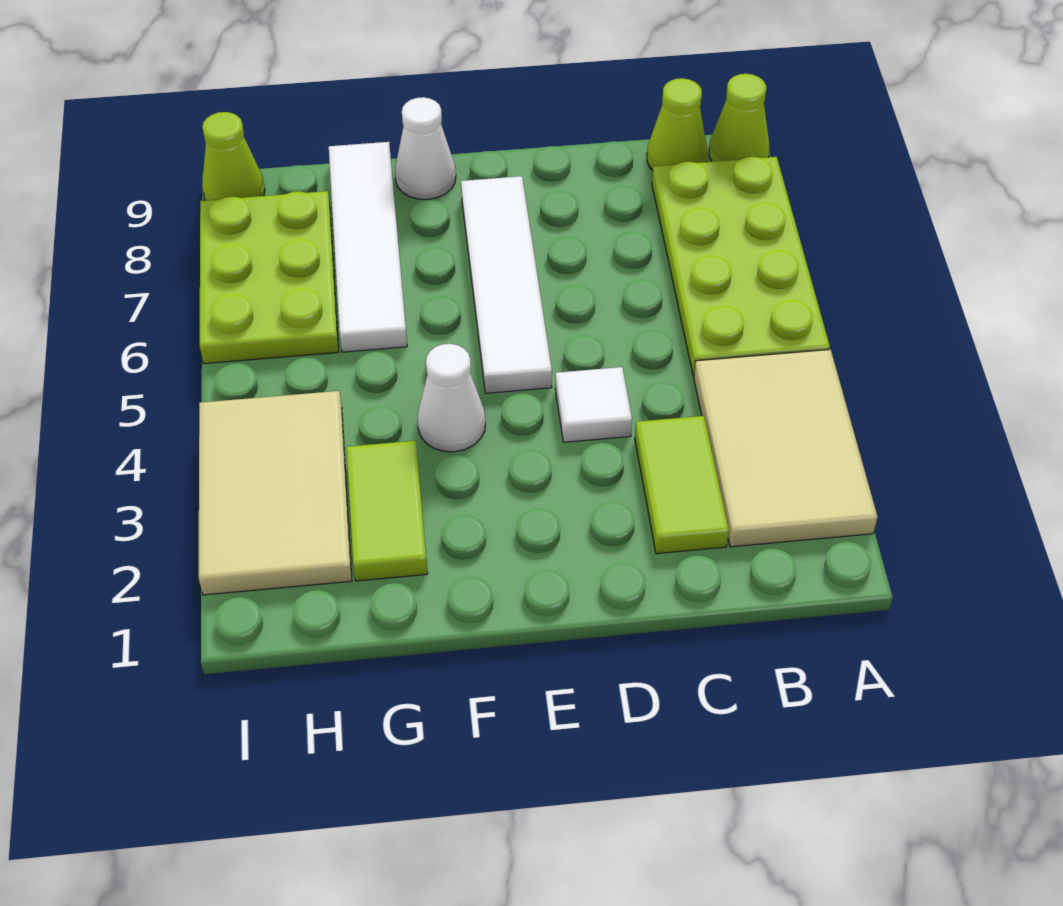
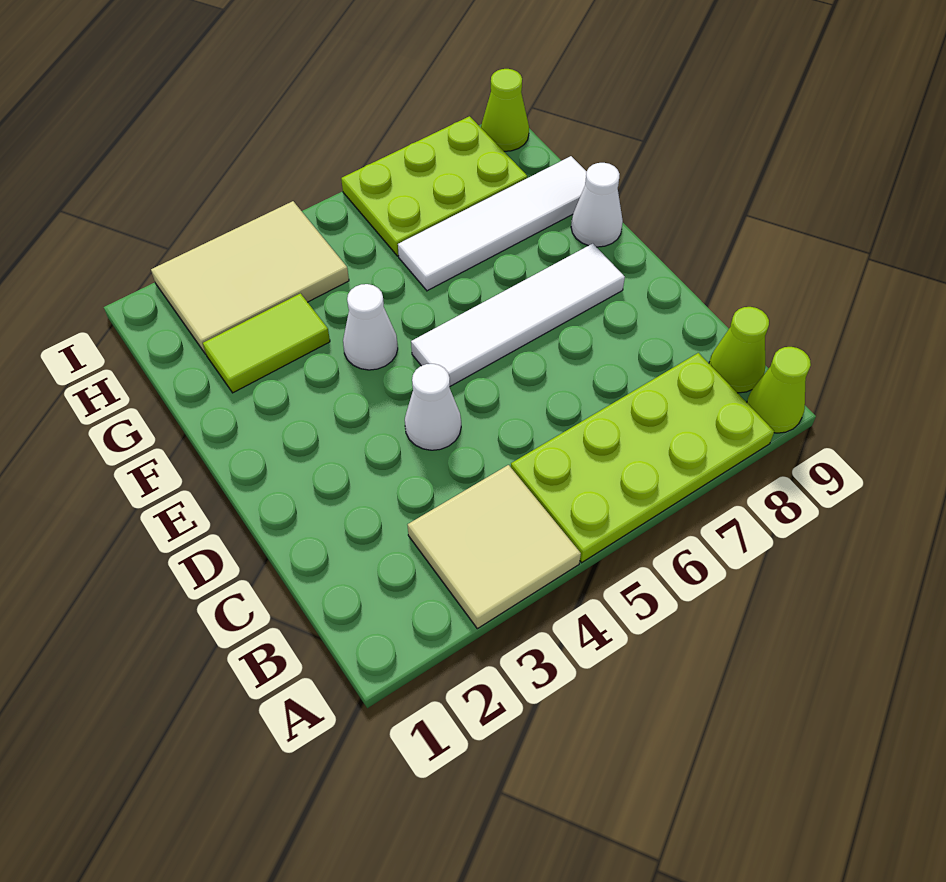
tan tile A2:B4 level 1 -> tan tile A3:B4 level 1
lime tile C2:C3 level 1 -> none
white tile D4 level 1 -> white cone D4 level 1

